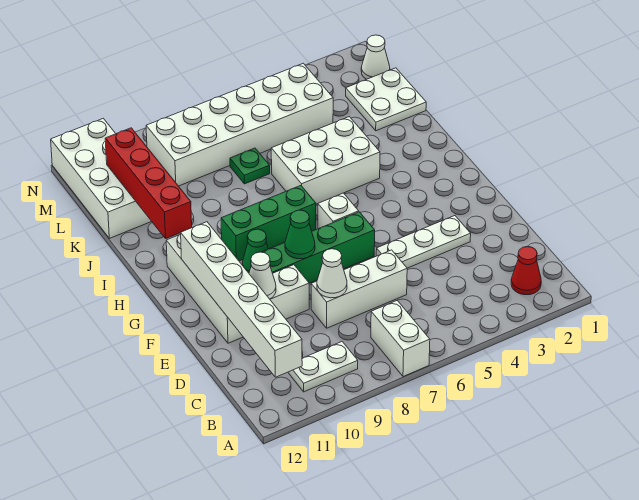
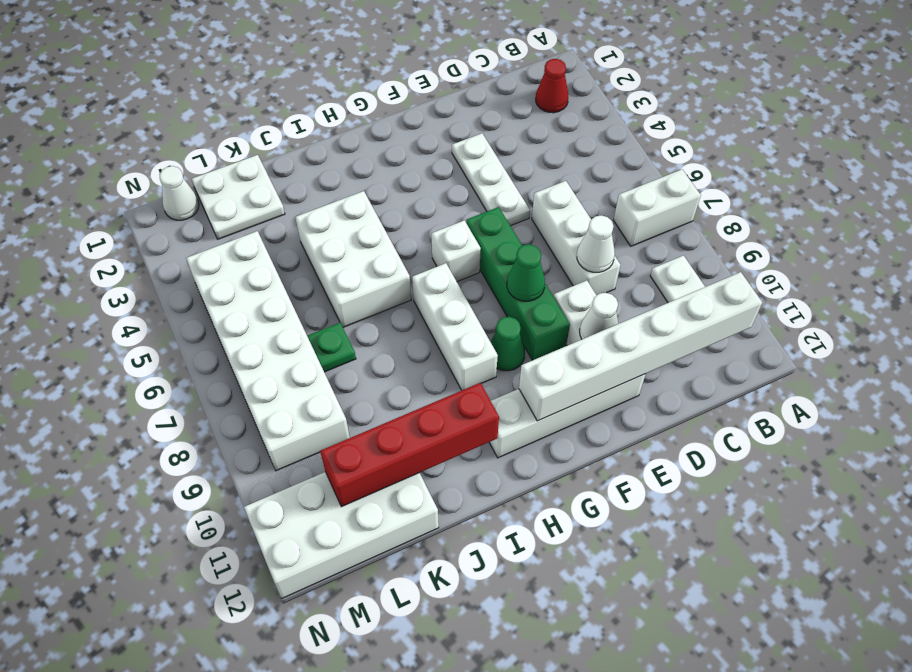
green brick H7:H9 level 1 -> white brick H7:H9 level 1

